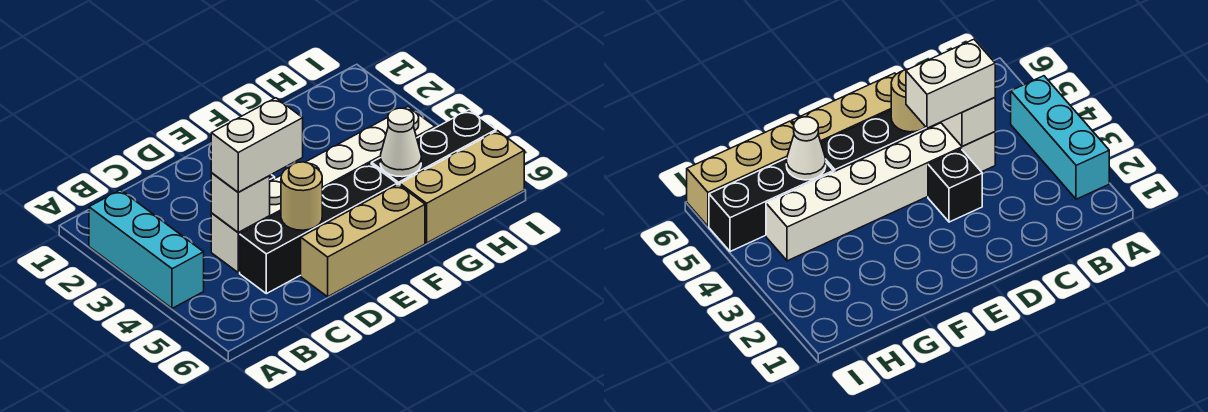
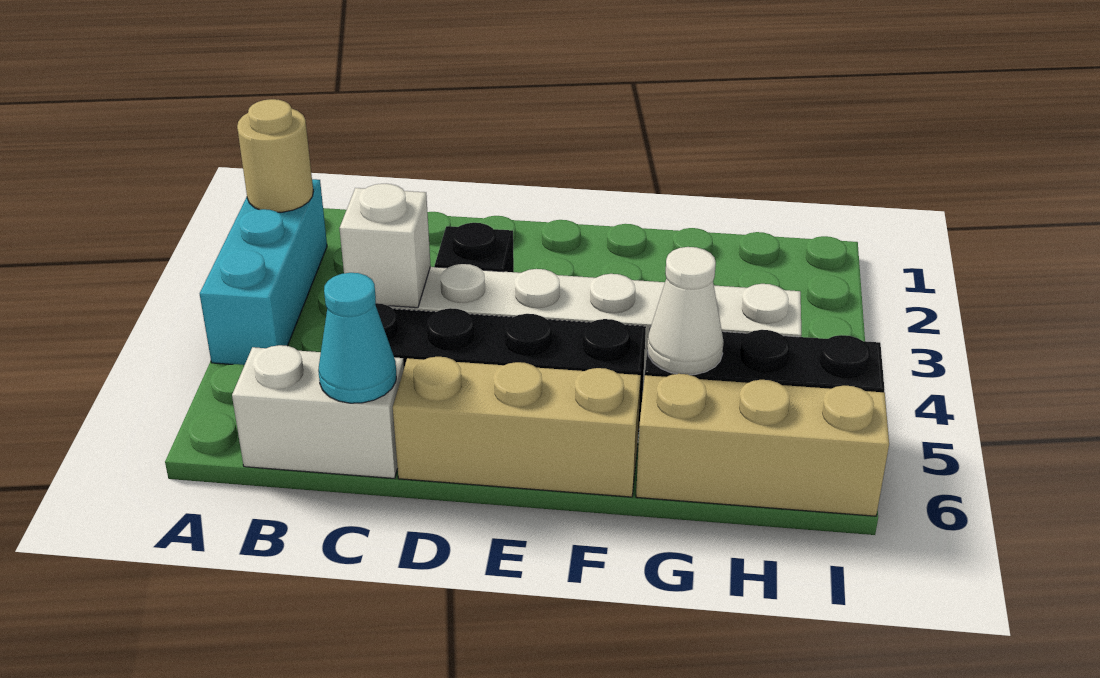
white brick C4:D4 level 3 -> white brick B6:C6 level 1
none -> cyan cone C6 level 2
tan round brick D5 level 2 -> tan round brick A2 level 2

